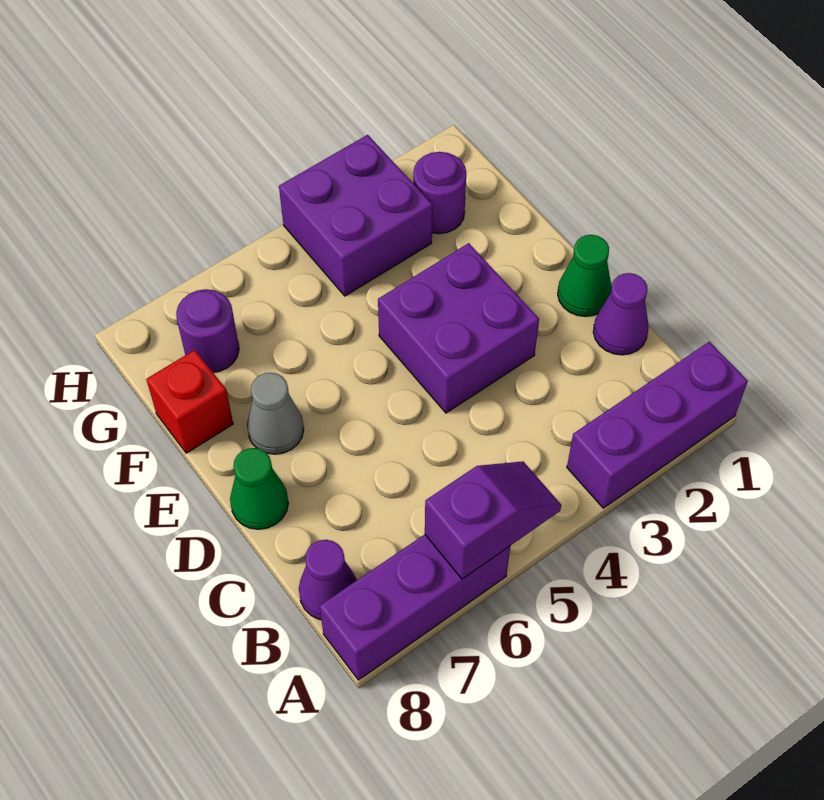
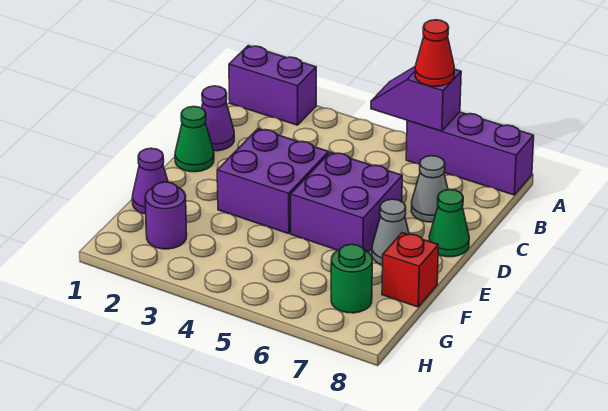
purple brick A1:A3 level 1 -> purple brick A1:A2 level 1
none -> red cone A6 level 3
purple cone B8 level 1 -> purple cone F1 level 1
none -> grey cone C7 level 1
purple brick G3:H4 level 1 -> purple brick D5:E6 level 1
purple round brick G7 level 1 -> green round brick G7 level 1

